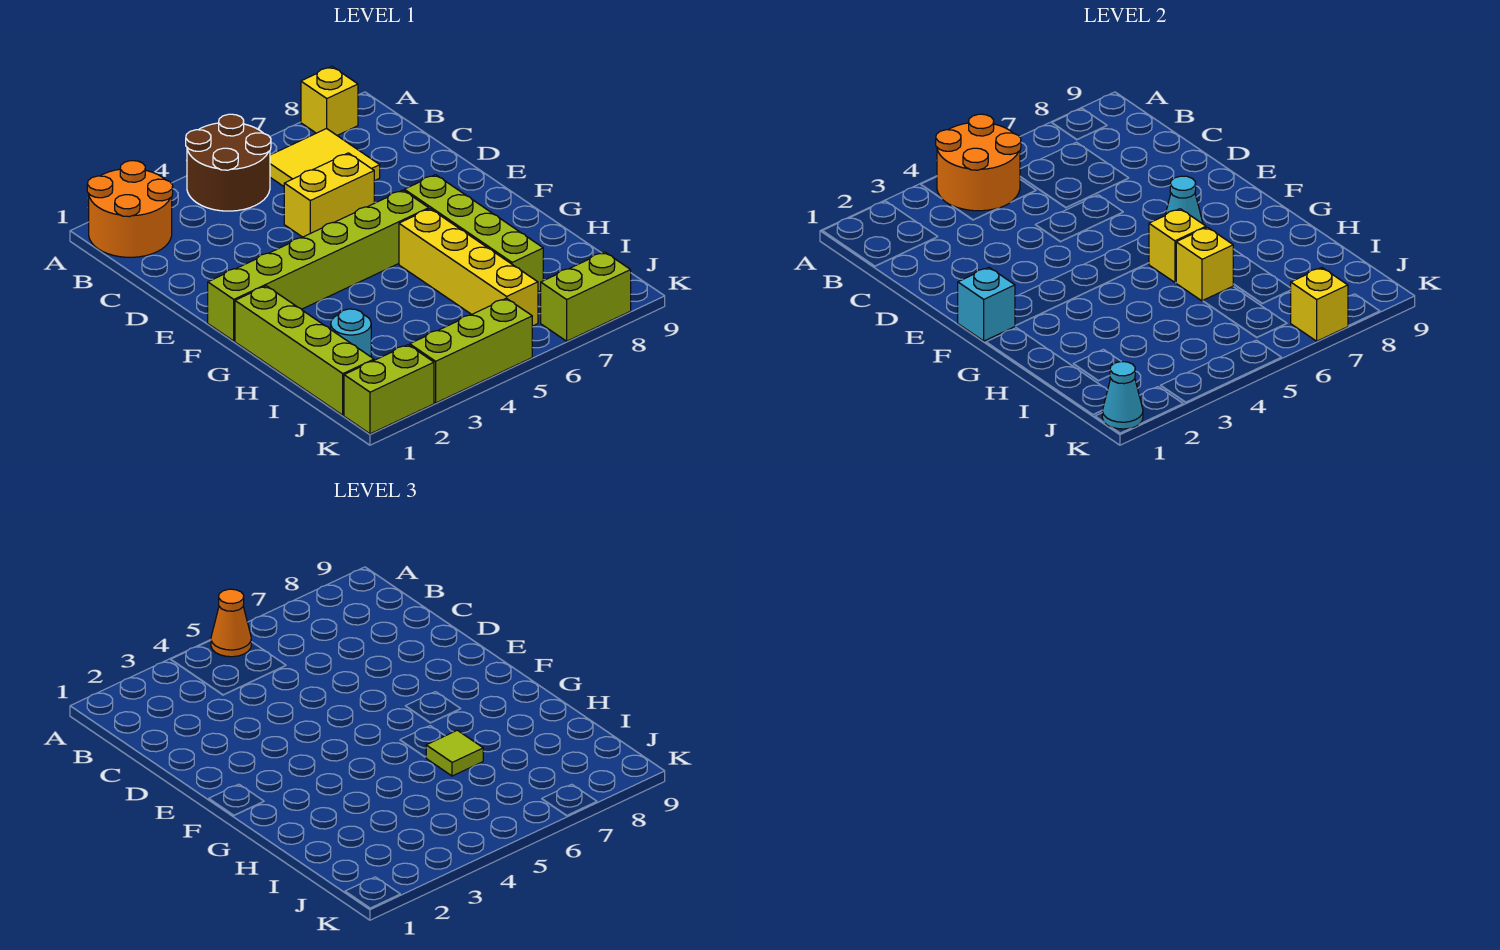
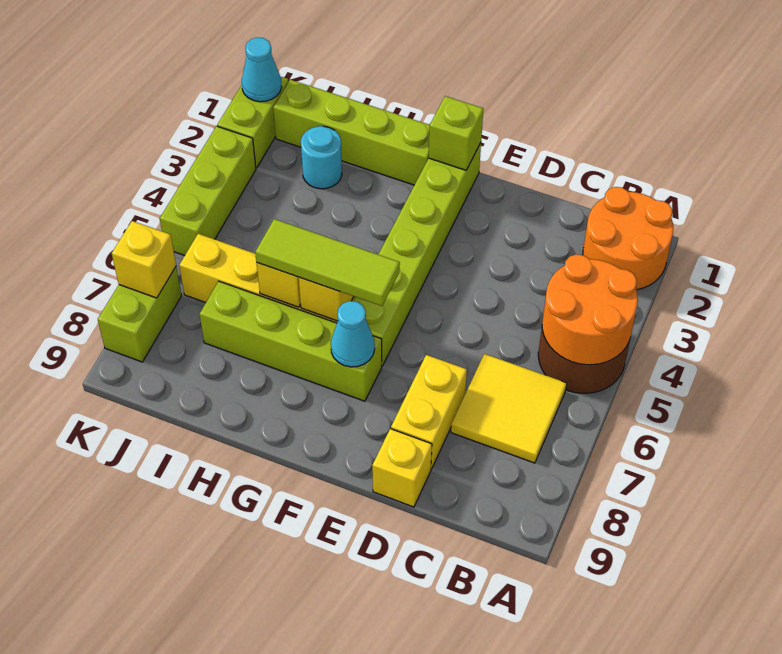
orange cone A5 level 3 -> none
yellow brick A8 level 1 -> yellow brick D9 level 1
yellow brick D5:D6 level 1 -> yellow brick D7:D8 level 1
cyan brick F1 level 2 -> lime brick F1 level 2
lime tile H6 level 3 -> lime tile F6:H6 level 3

